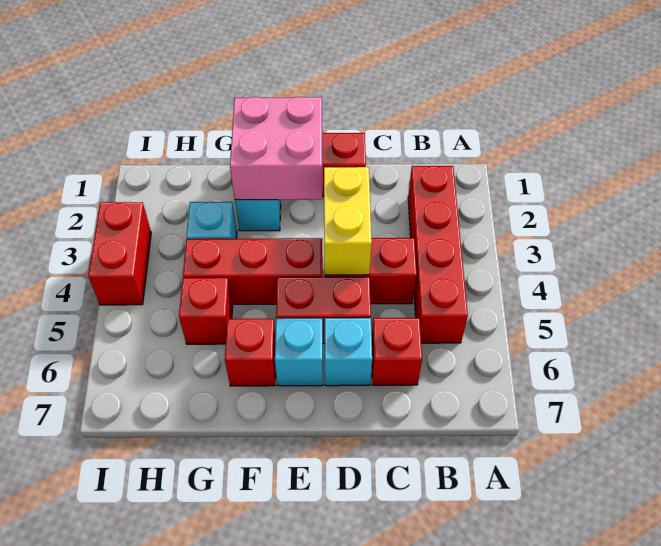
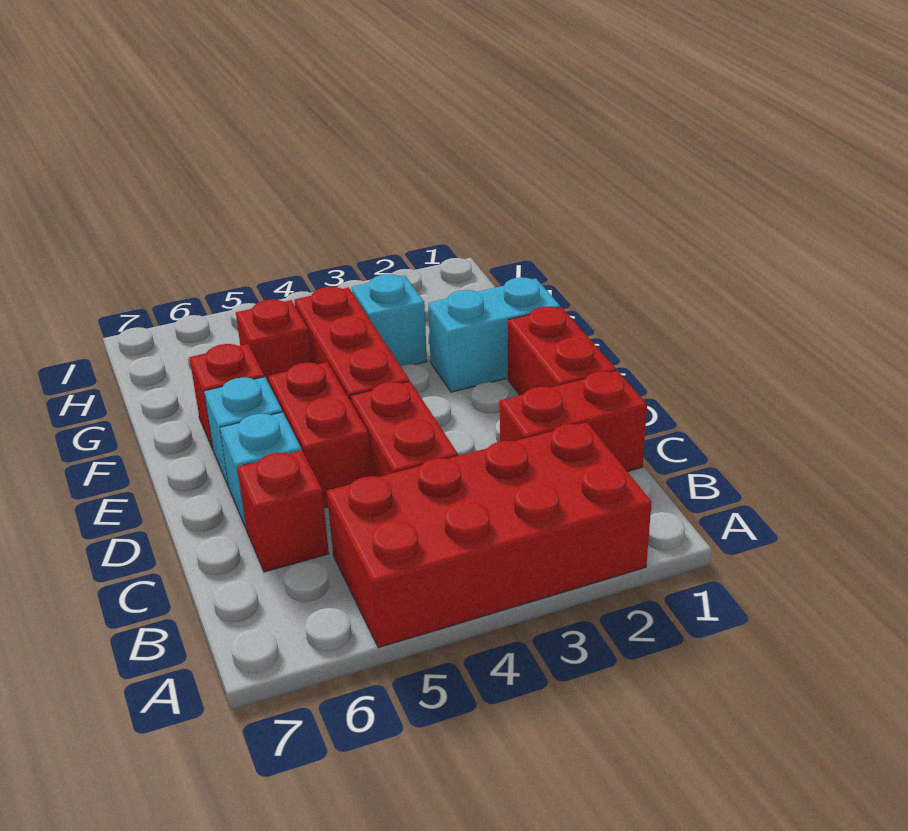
red brick B2:B5 level 1 -> red brick A2:B5 level 1
yellow brick D3:D4 level 2 -> none
pink brick E1:F2 level 2 -> none
red brick I3:I4 level 1 -> red brick C1:C2 level 1

